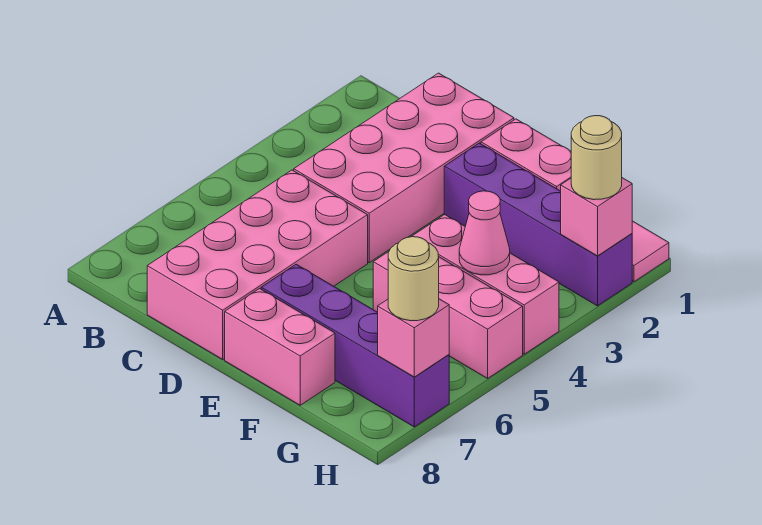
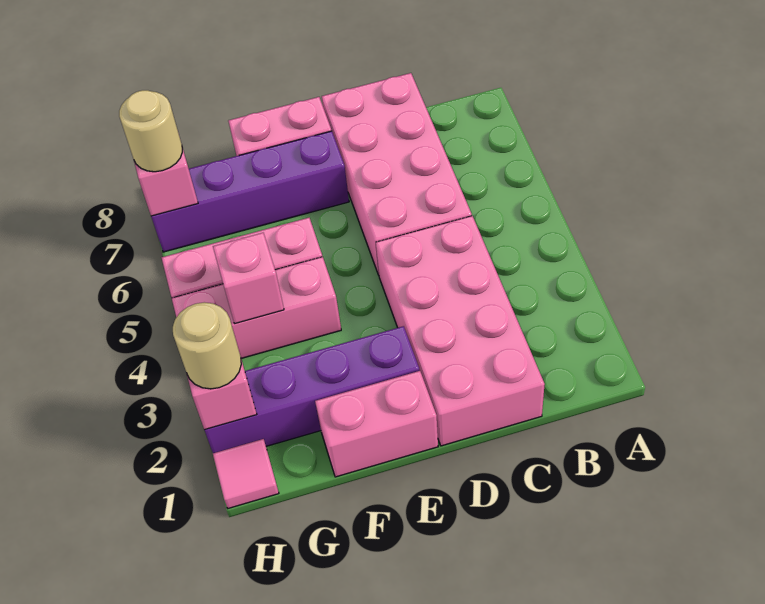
pink cone G4 level 2 -> pink brick G4 level 2

